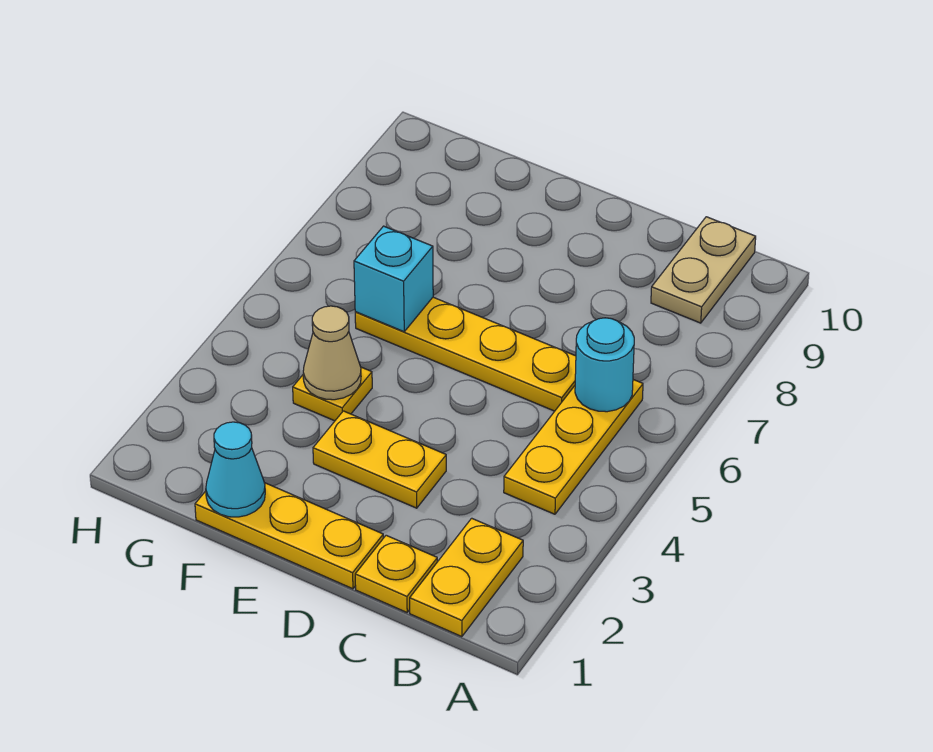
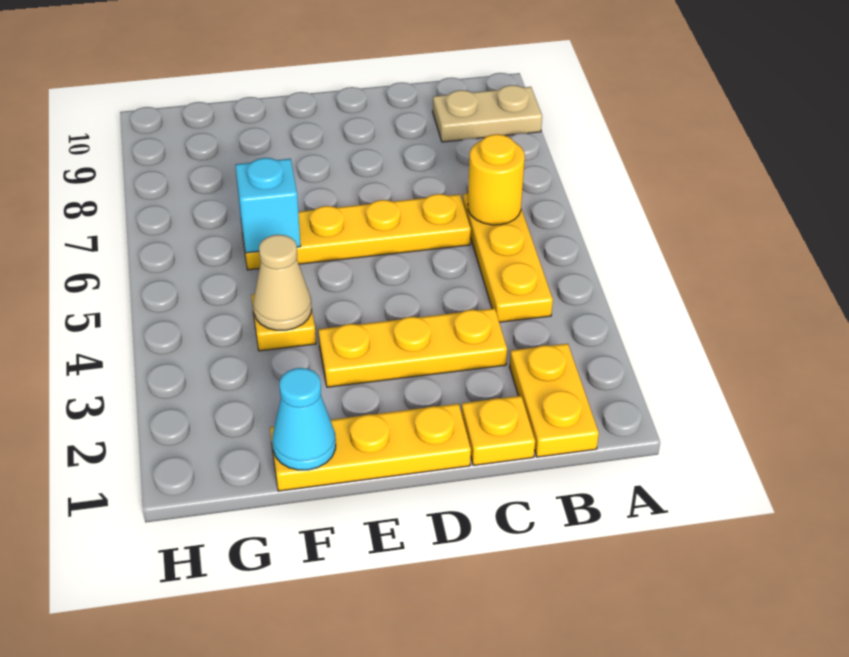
cyan round brick B6 level 2 -> yellow round brick B6 level 2
tan plate B9:B10 level 1 -> tan plate A9:B9 level 1
yellow plate D3:E3 level 1 -> yellow plate C3:E3 level 1

